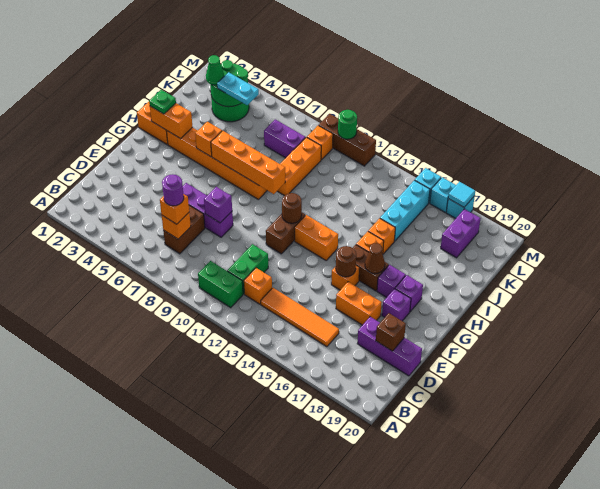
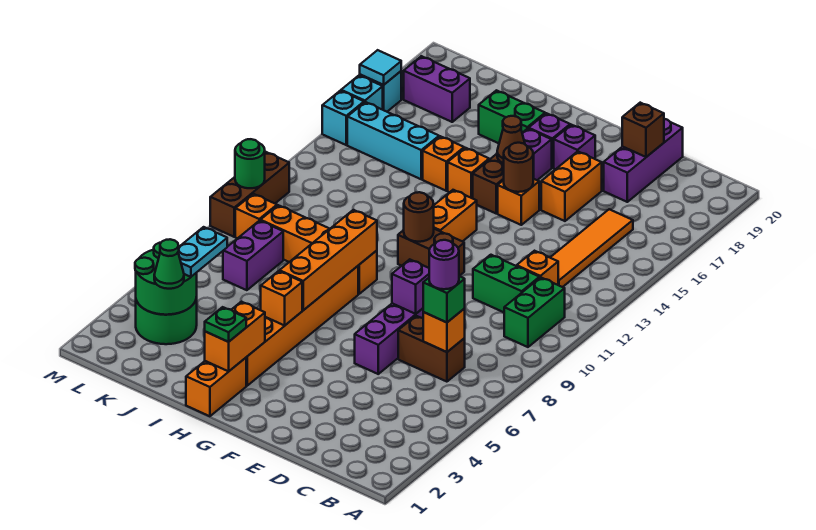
orange brick C7 level 3 -> green brick C7 level 3
none -> green brick H18:I18 level 1
orange brick I9:K9 level 1 -> orange brick H9:K9 level 1

